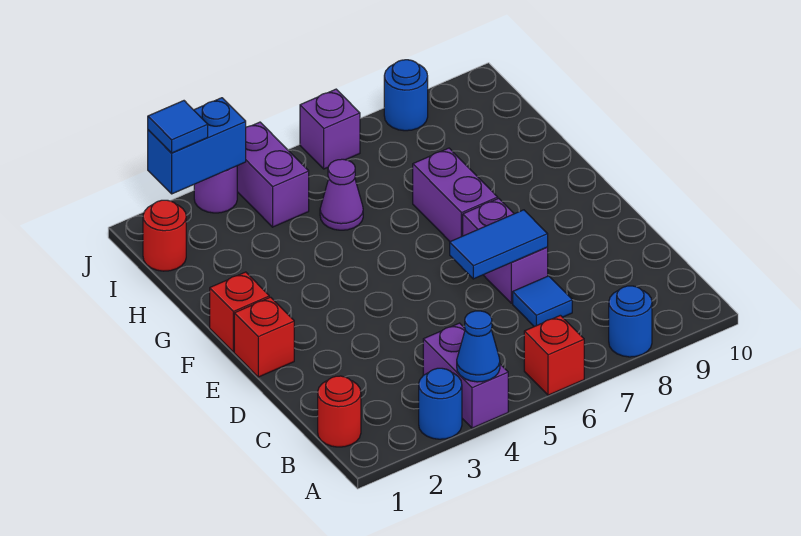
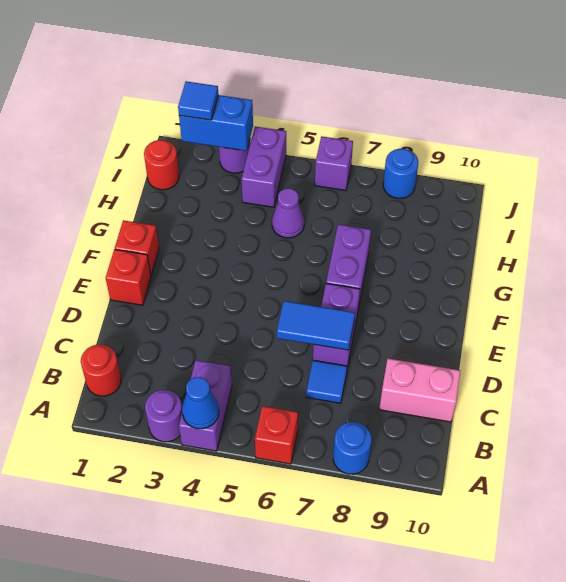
blue round brick A3 level 1 -> purple round brick A3 level 1
none -> pink brick C9:C10 level 1

